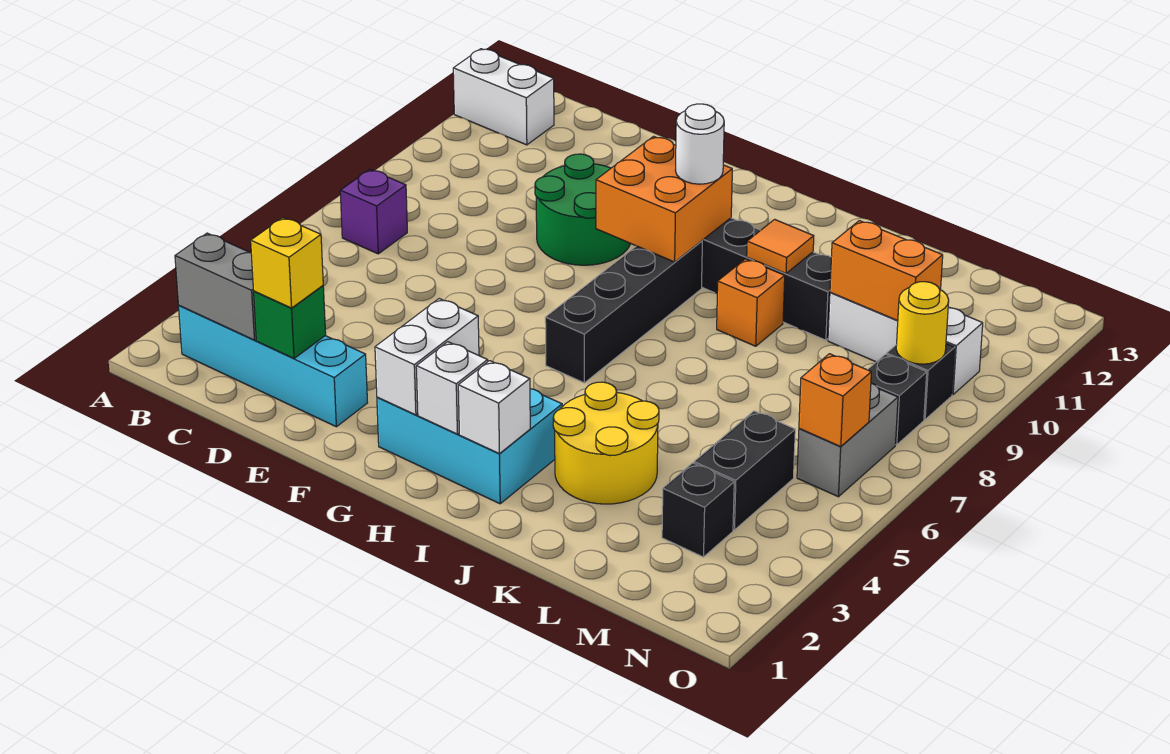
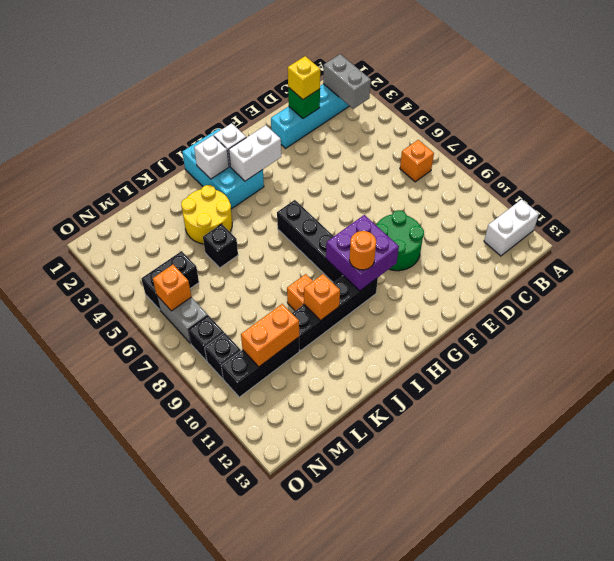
grey brick B2:C2 level 2 -> grey brick B2:B3 level 2
purple brick B7 level 1 -> orange brick B7 level 1
cyan brick G2:I3 level 1 -> cyan brick H1:I3 level 1
white brick G2:G3 level 2 -> white brick G3:H3 level 2
orange brick G9:H10 level 2 -> purple brick G9:H10 level 2
white round brick H10 level 3 -> orange round brick H10 level 3
orange tile J10 level 2 -> orange brick J10 level 2
white brick L10:N10 level 1 -> black brick L10:N10 level 1
black brick M3 level 1 -> black brick K5 level 1
black brick M4:M5 level 1 -> black brick M5:N5 level 1
yellow round brick N9 level 2 -> none

